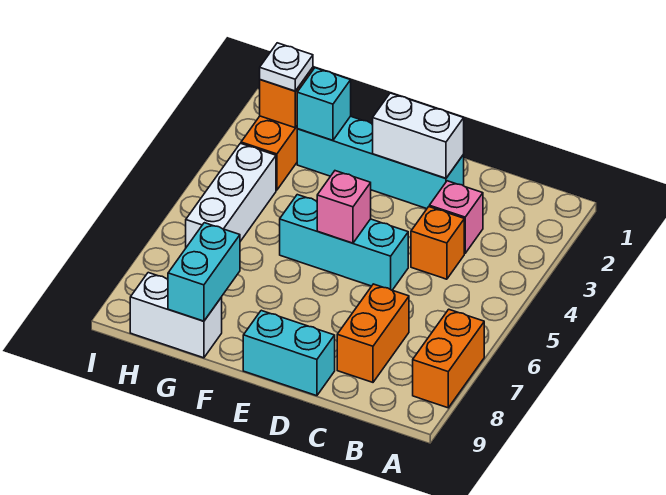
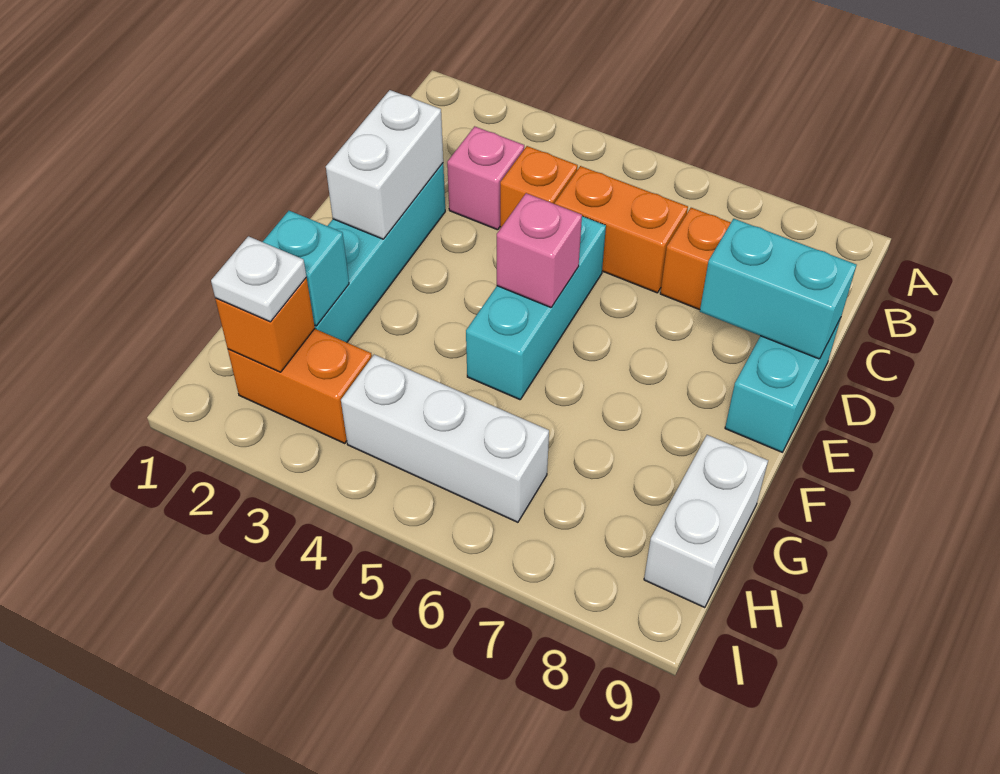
orange brick A7:A8 level 1 -> orange brick C5:C6 level 1
cyan brick G8:G9 level 2 -> cyan brick D8:D9 level 2

